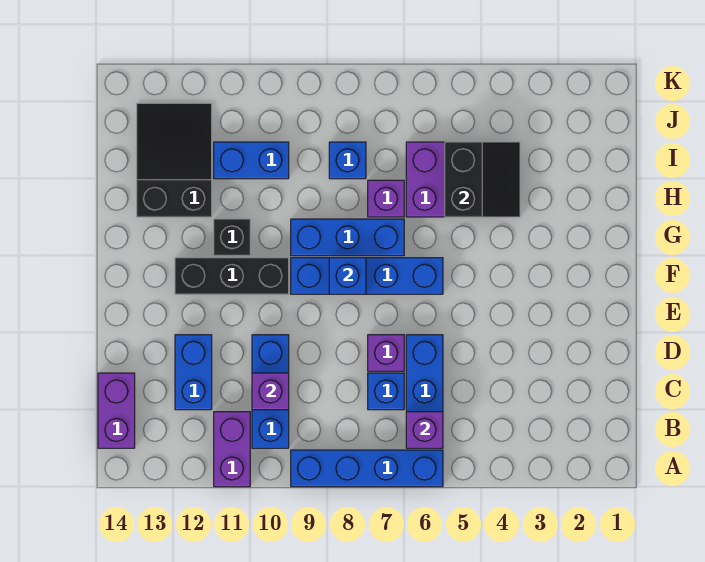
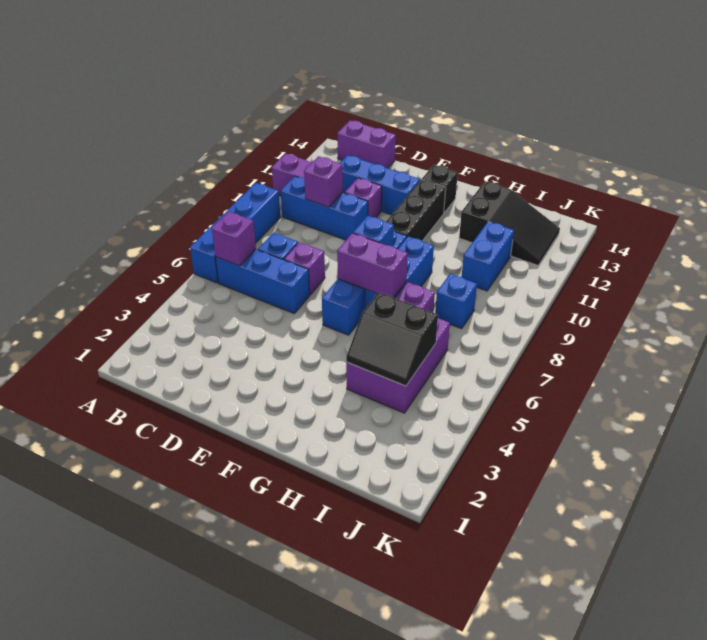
blue brick C12:D12 level 1 -> blue brick C12:E12 level 1
none -> purple brick D11 level 1
none -> purple brick F7:G7 level 2
black brick G11 level 1 -> black brick F13 level 1

